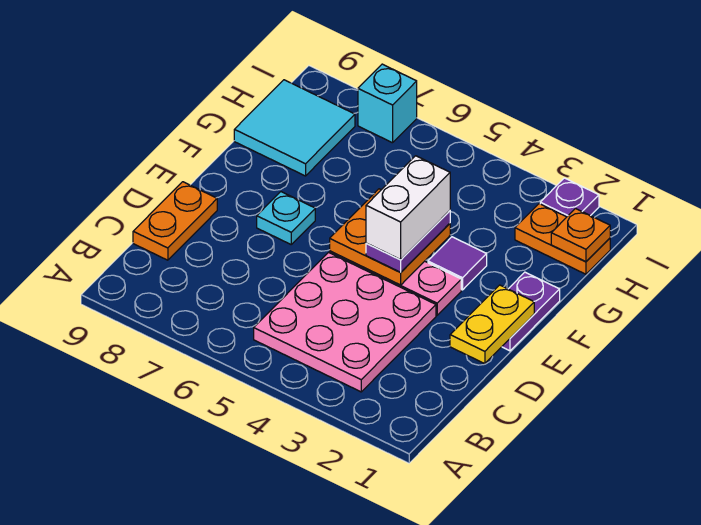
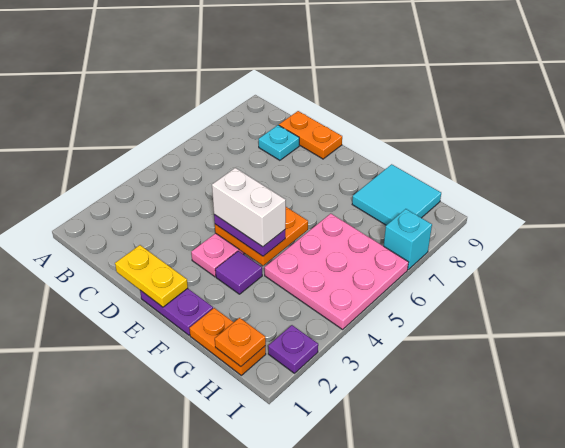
pink plate B3:D5 level 1 -> pink plate G4:I6 level 1
cyan plate E7 level 1 -> cyan plate C8 level 1
orange plate H1:H2 level 1 -> orange plate G1:H1 level 1

